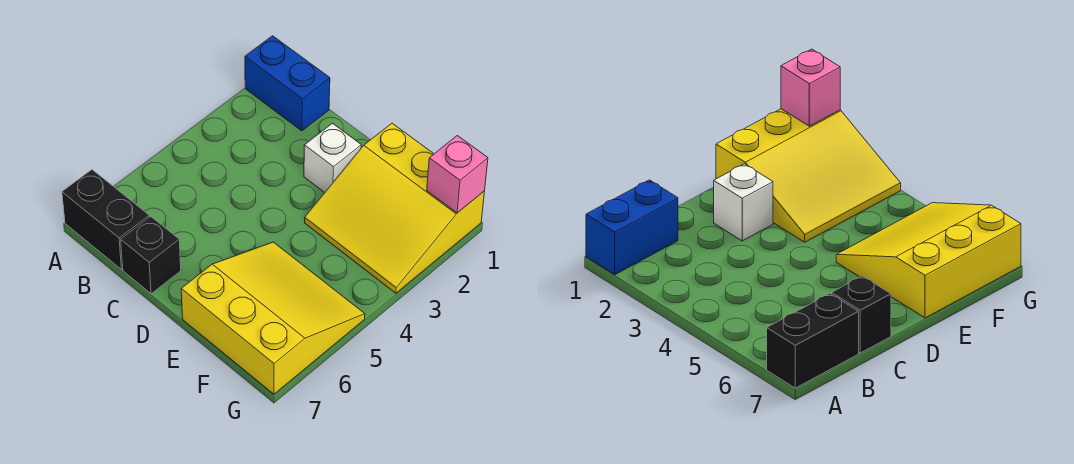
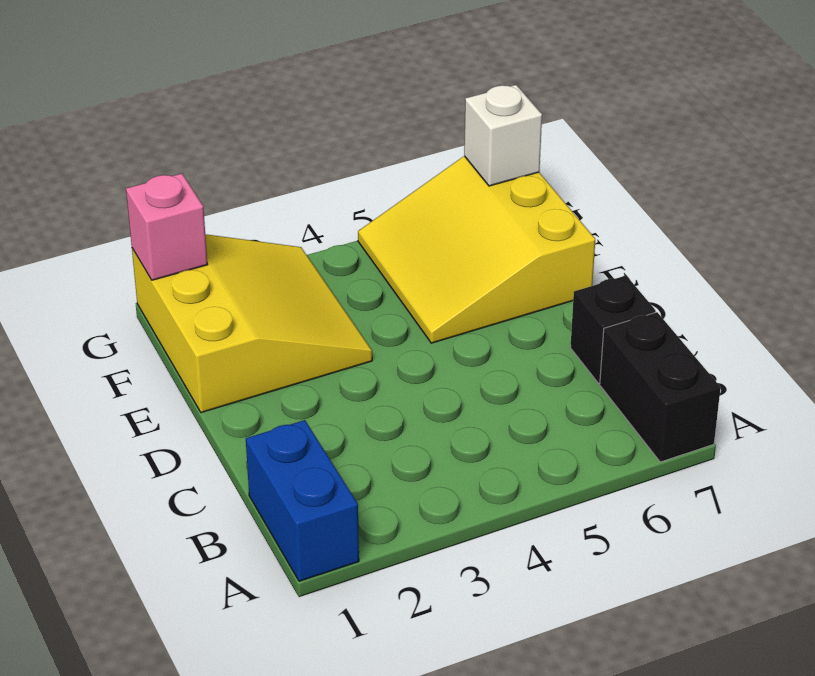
white brick D2 level 1 -> white brick G7 level 2

